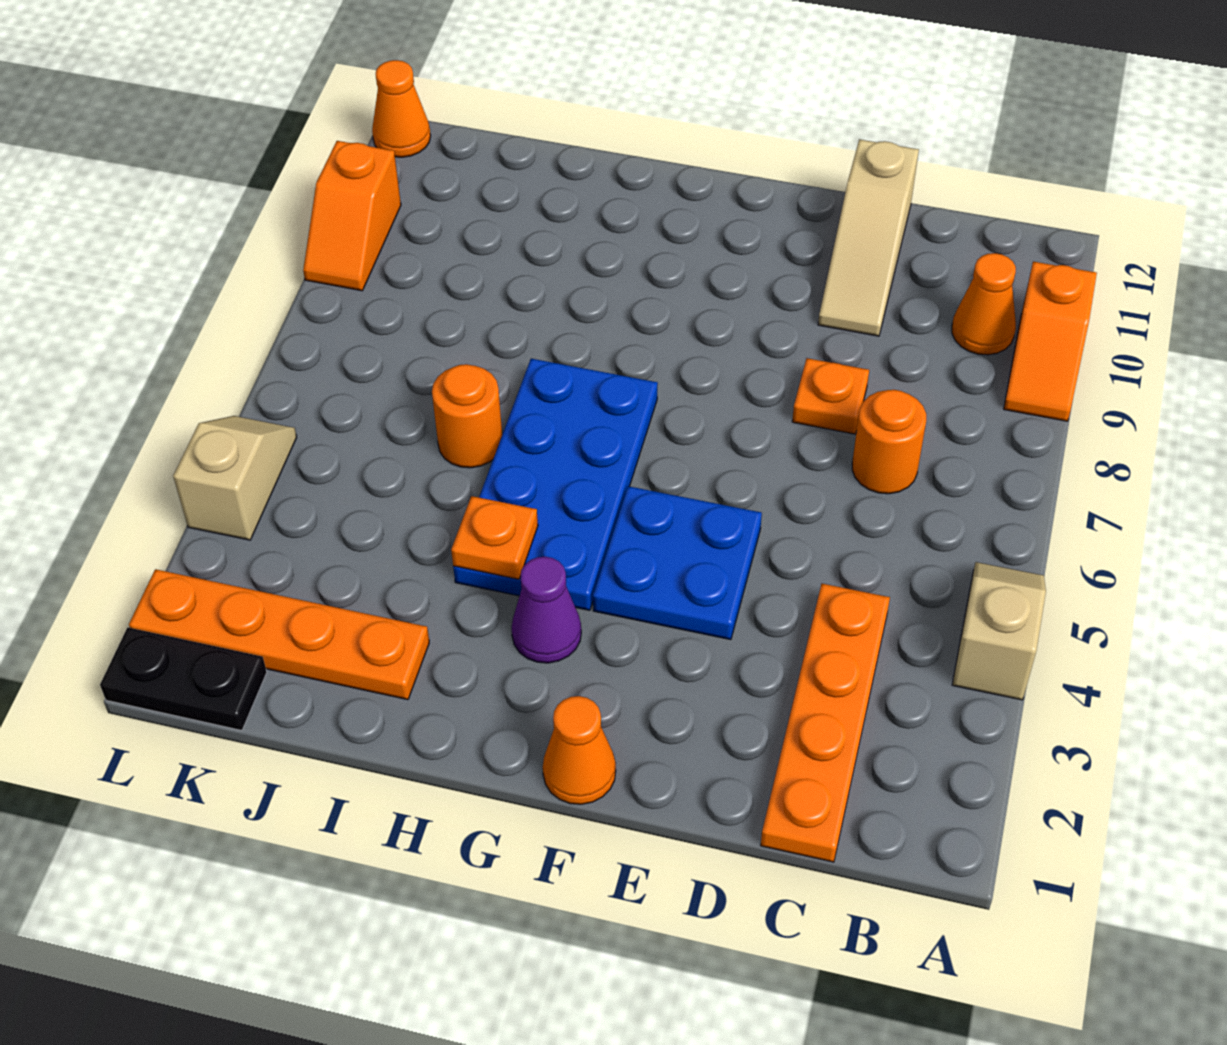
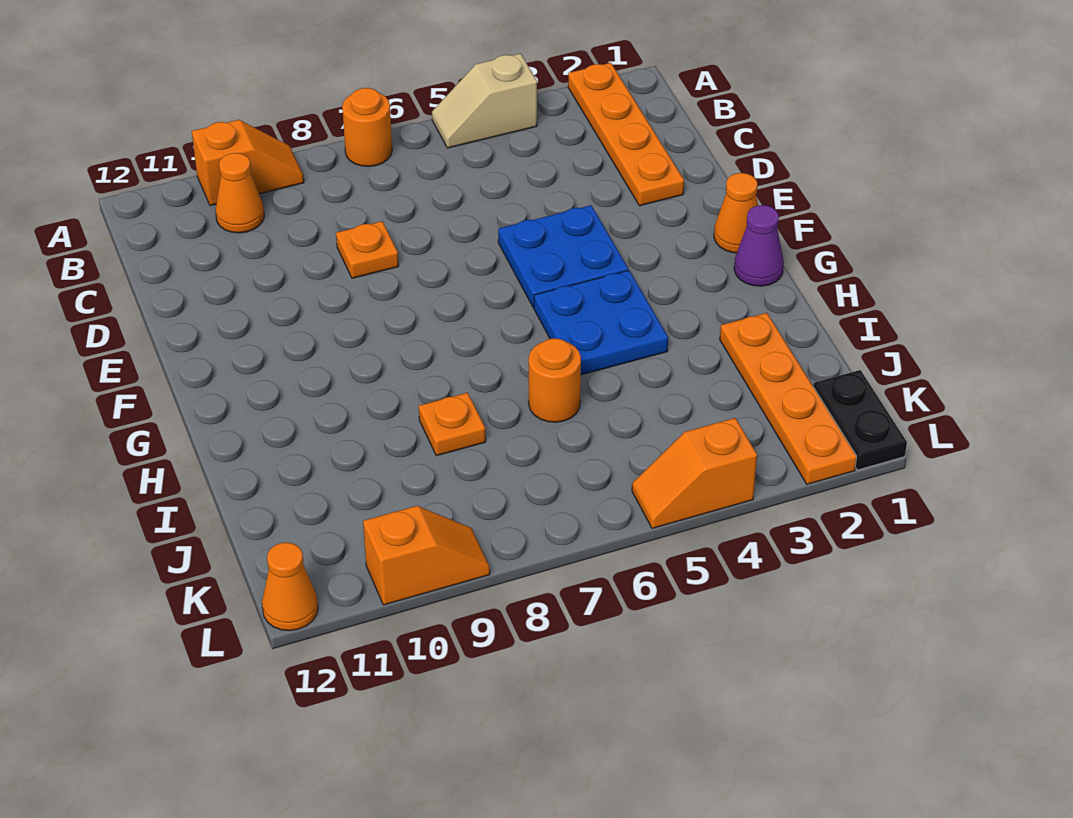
orange plate C1:C4 level 1 -> orange plate A2:D2 level 1
orange round brick C7 level 1 -> orange round brick A7 level 1
tan slope D10:D12 level 1 top 12 -> none
purple cone G3 level 1 -> purple cone G1 level 1
blue plate G4:H7 level 1 -> blue plate G4:H5 level 1
orange plate H4 level 2 -> orange plate I8 level 1
tan slope L4:L5 level 1 top 4 -> orange slope L4:L5 level 1 top 4

